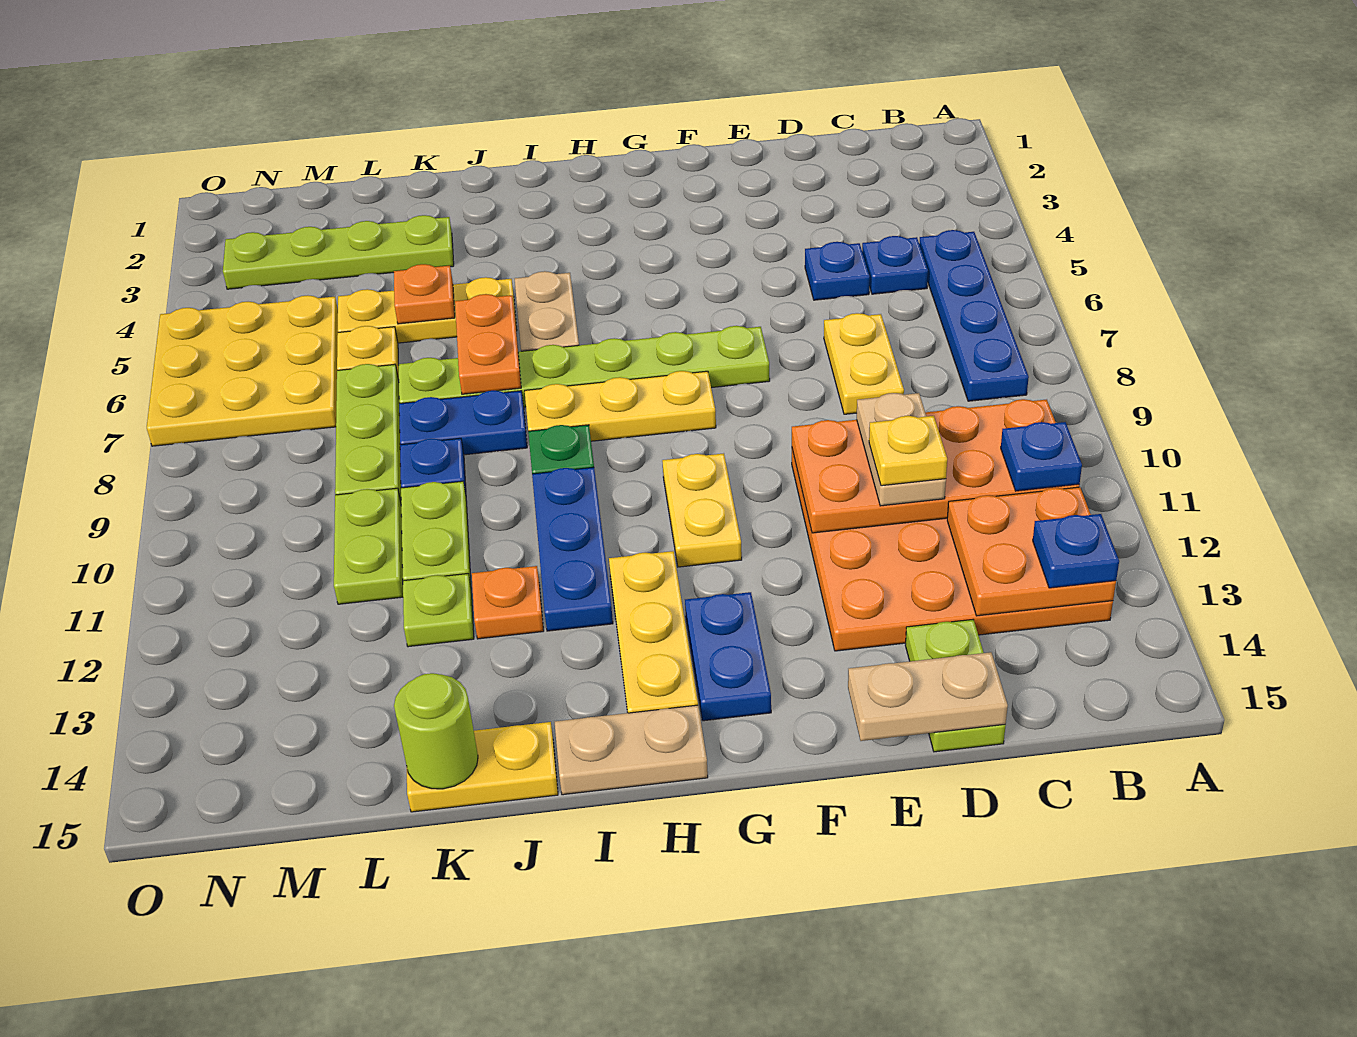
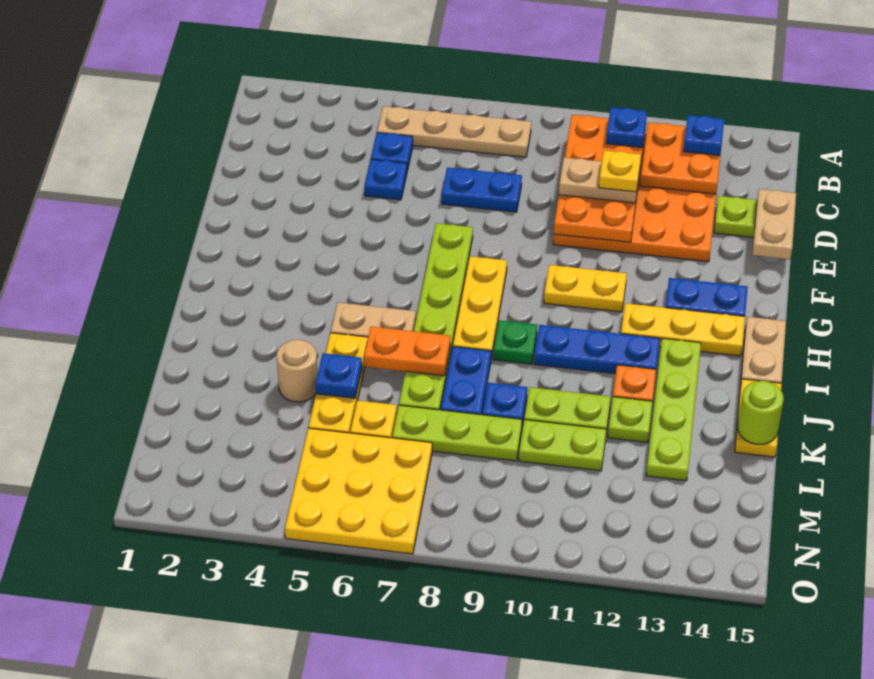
blue plate B5:B8 level 1 -> tan plate B5:B8 level 1
yellow plate D7:D8 level 1 -> blue plate D7:D8 level 1
lime plate K3:N3 level 1 -> lime plate I13:L13 level 1
none -> tan round brick K4 level 1
orange plate K5 level 2 -> blue plate K5 level 2

